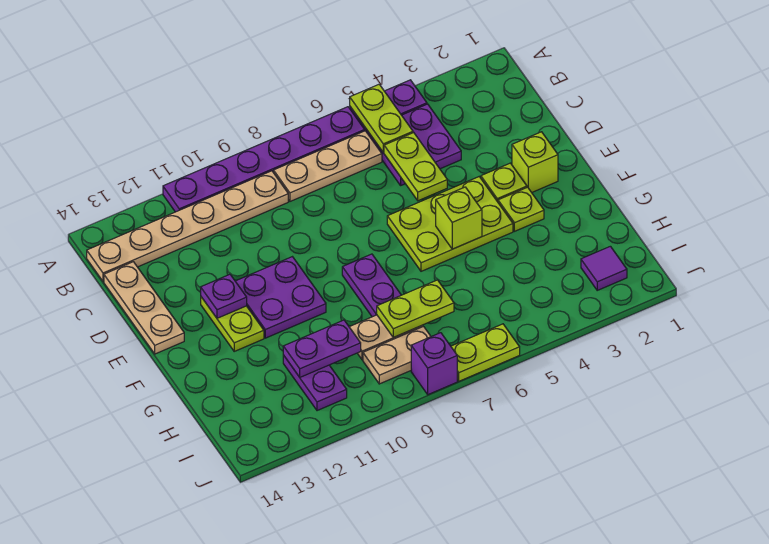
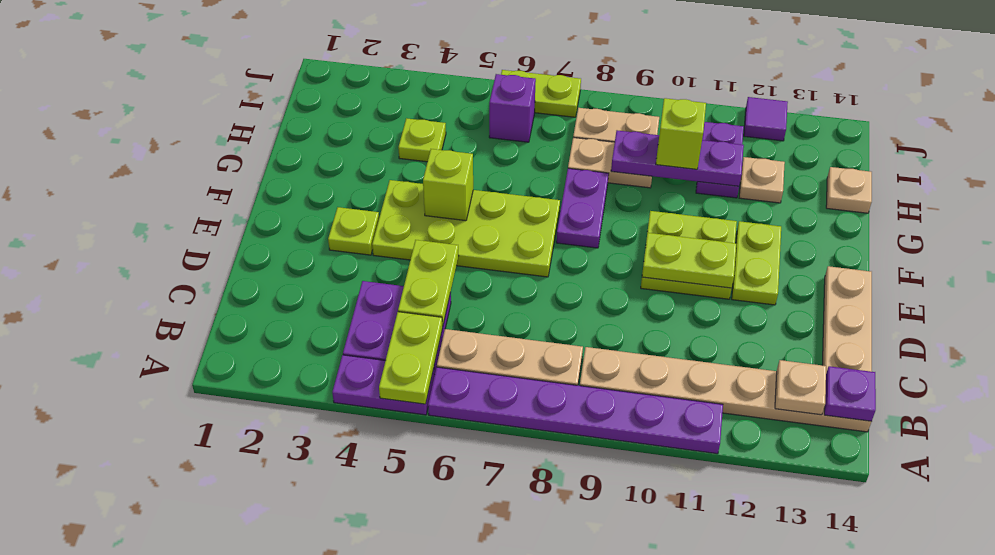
none -> tan plate B13 level 2
lime brick E2 level 1 -> lime brick H10 level 3
lime plate E4:F6 level 1 -> lime plate E4:F7 level 1
purple plate E10:F11 level 1 -> lime plate E10:F11 level 1
purple plate E12 level 2 -> purple plate B14 level 2
lime plate F3 level 1 -> lime plate H4 level 1
lime plate H7:H8 level 2 -> lime plate E10:E11 level 2
purple plate H10:H11 level 2 -> purple plate H9:H11 level 2
none -> tan plate H12 level 1
none -> tan plate H14 level 1
purple tile I2 level 1 -> purple tile J12 level 1
purple brick J8 level 1 -> purple brick I6 level 1

